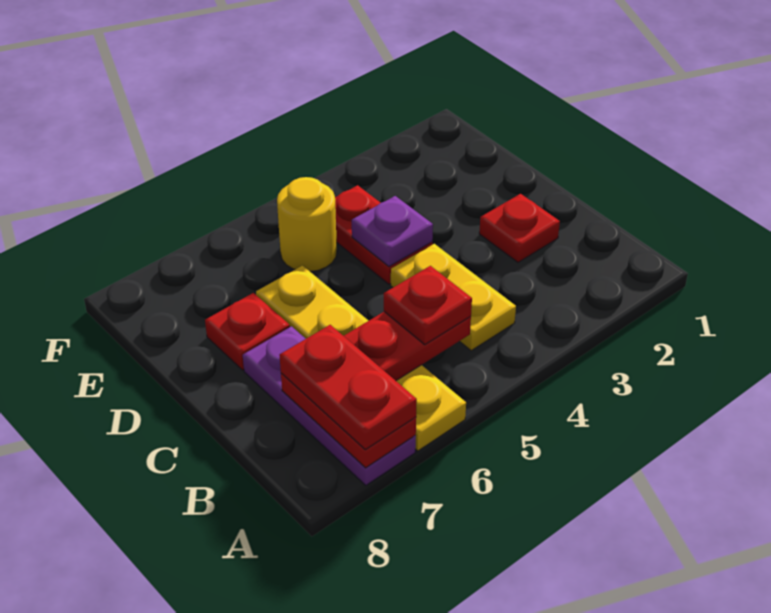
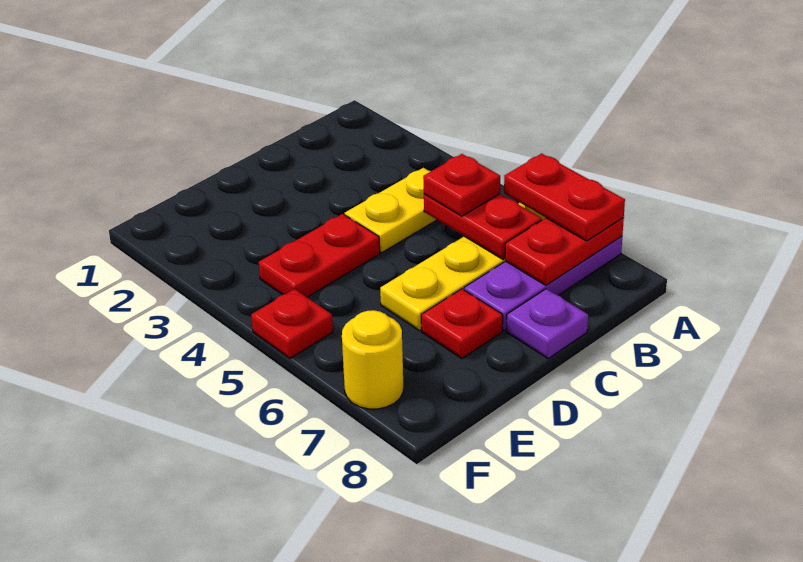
red plate A7:B7 level 3 -> red plate A6:A7 level 3
red plate C2 level 1 -> red plate F5 level 1
purple plate D4 level 2 -> purple plate C8 level 1
yellow round brick E5 level 1 -> yellow round brick F7 level 1

